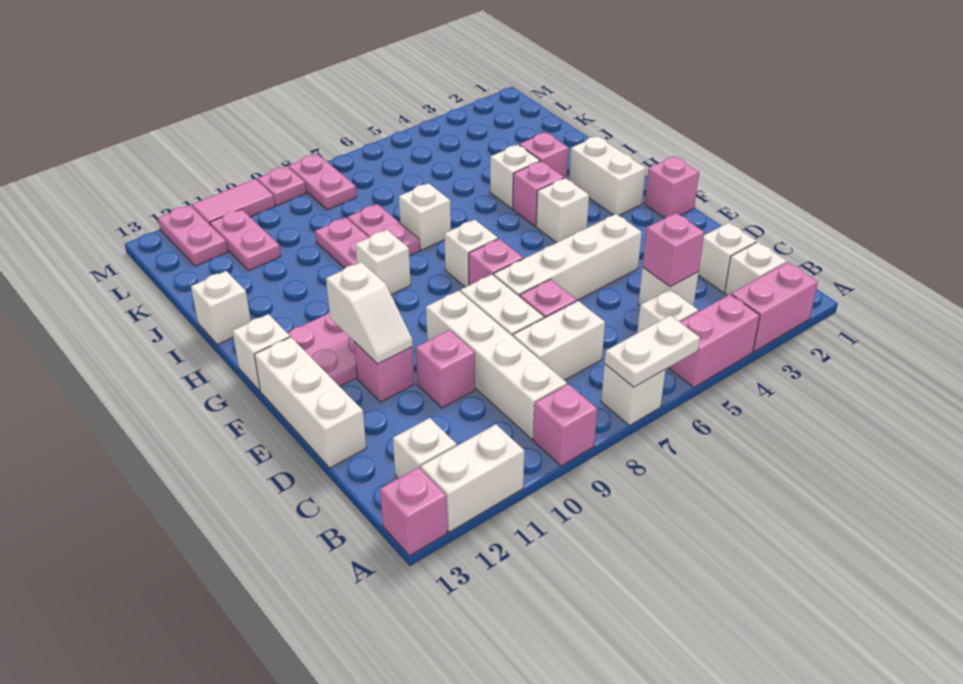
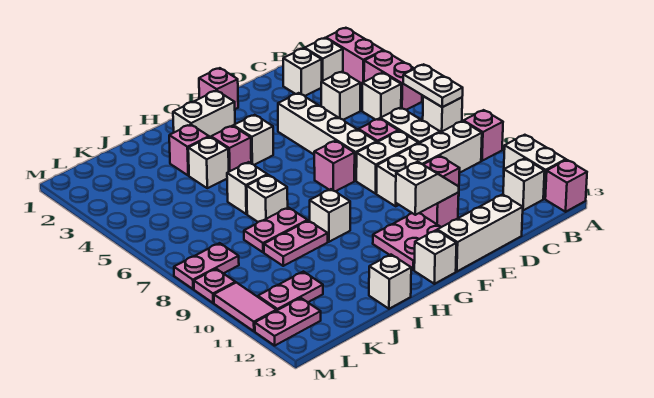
pink brick C4 level 2 -> none
white brick G7 level 1 -> white brick I6 level 1

